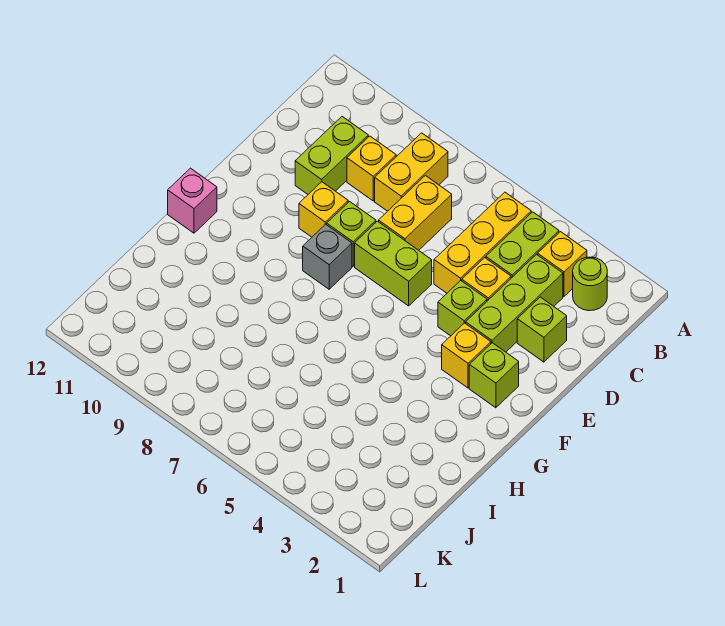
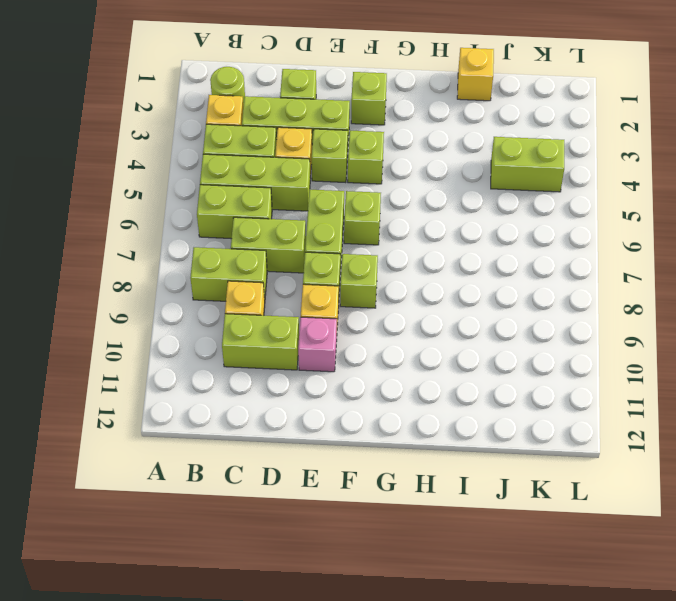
yellow brick B5:D5 level 1 -> lime brick B5:D5 level 1
none -> lime brick B6:C6 level 1
yellow brick B8:C8 level 1 -> lime brick B8:C8 level 1
yellow brick C7:D7 level 1 -> lime brick C7:D7 level 1
yellow brick F3 level 1 -> yellow brick I1 level 1
none -> lime brick F4 level 1
none -> lime brick F6 level 1
grey brick F8 level 1 -> lime brick F8 level 1
pink brick G12 level 1 -> pink brick E10 level 1
none -> lime brick J4:K4 level 1

